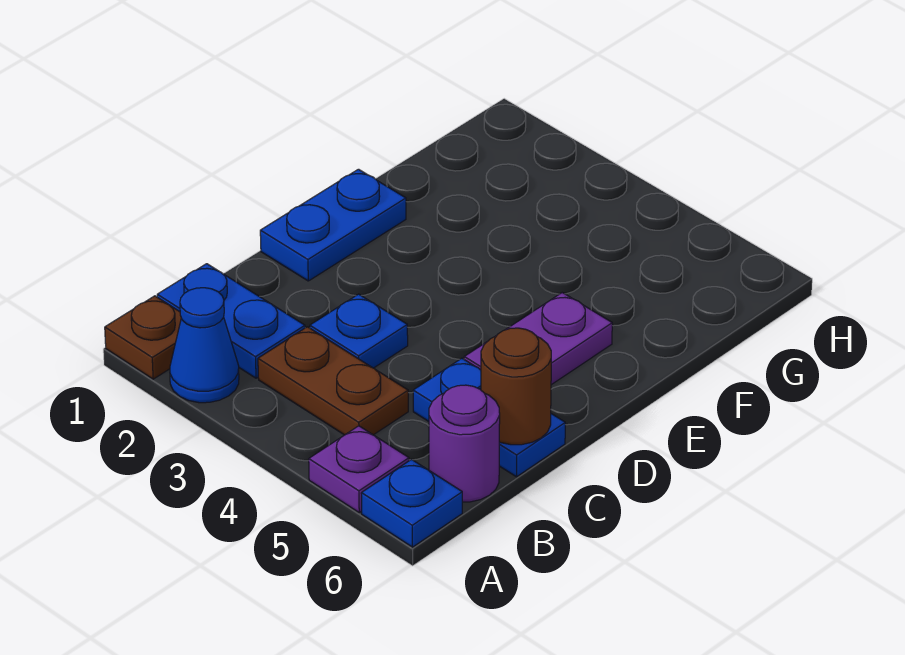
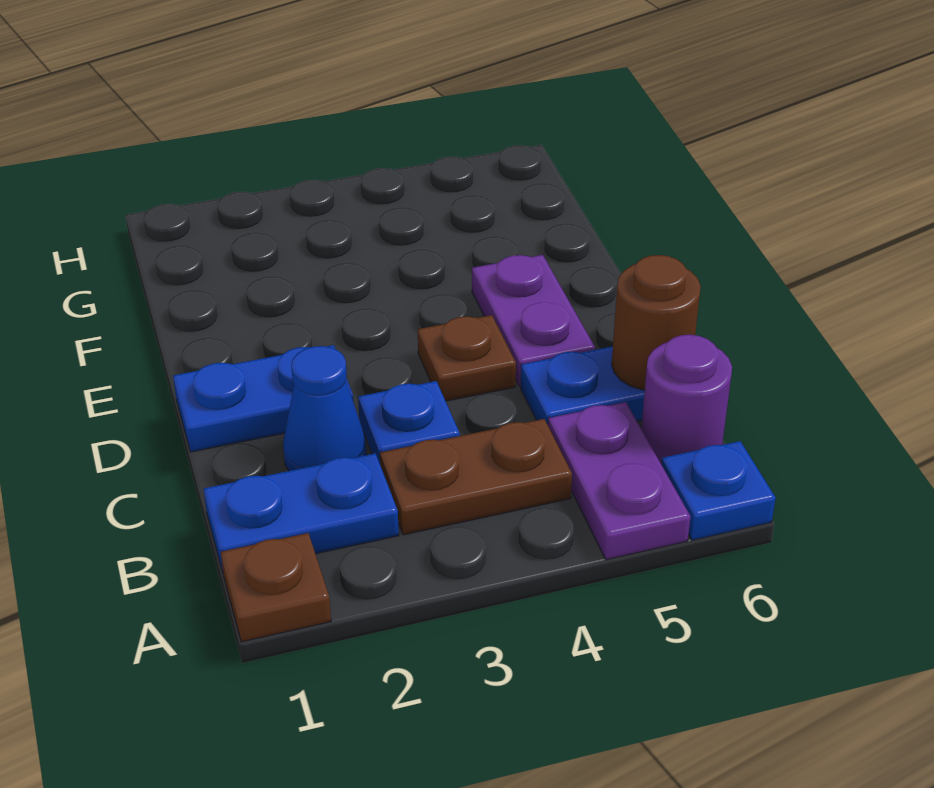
blue cone A2 level 1 -> blue cone C2 level 1
purple plate A5 level 1 -> purple plate A5:B5 level 1
blue plate D1:E1 level 1 -> blue plate D1:D2 level 1
none -> brown plate D4 level 1

